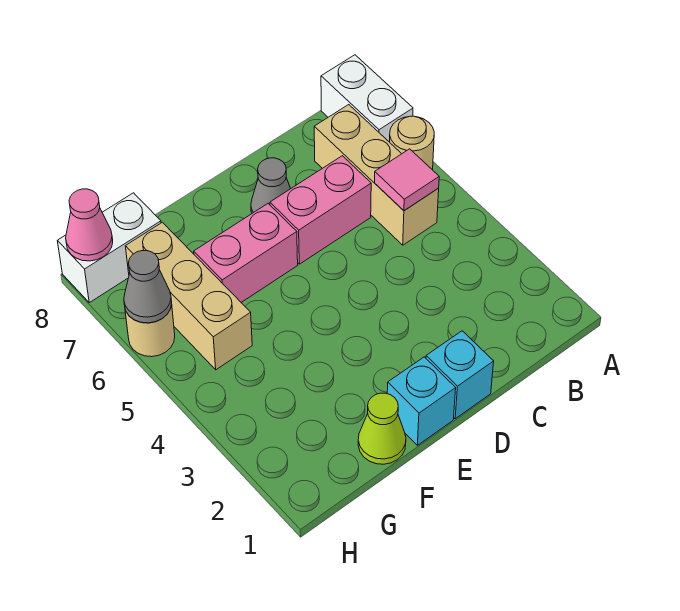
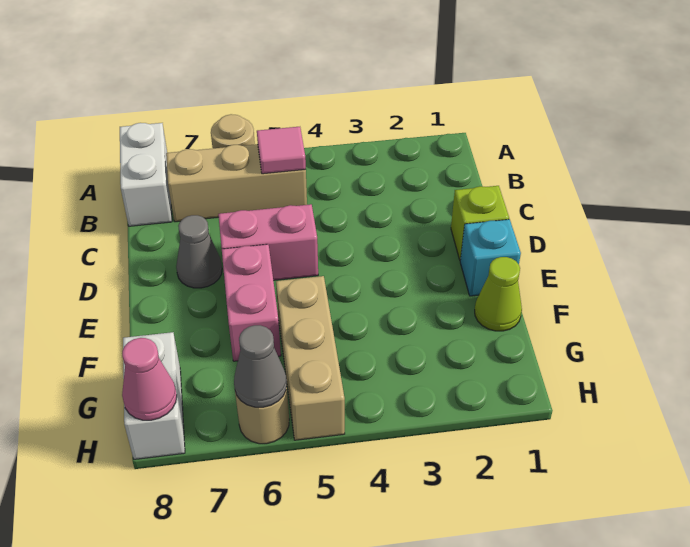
white brick A7:A8 level 1 -> white brick A8:B8 level 1
pink brick C6:D6 level 1 -> pink brick D5:D6 level 1
cyan brick D1 level 1 -> lime brick D1 level 1
tan brick G5:G7 level 1 -> tan brick F5:H5 level 1

